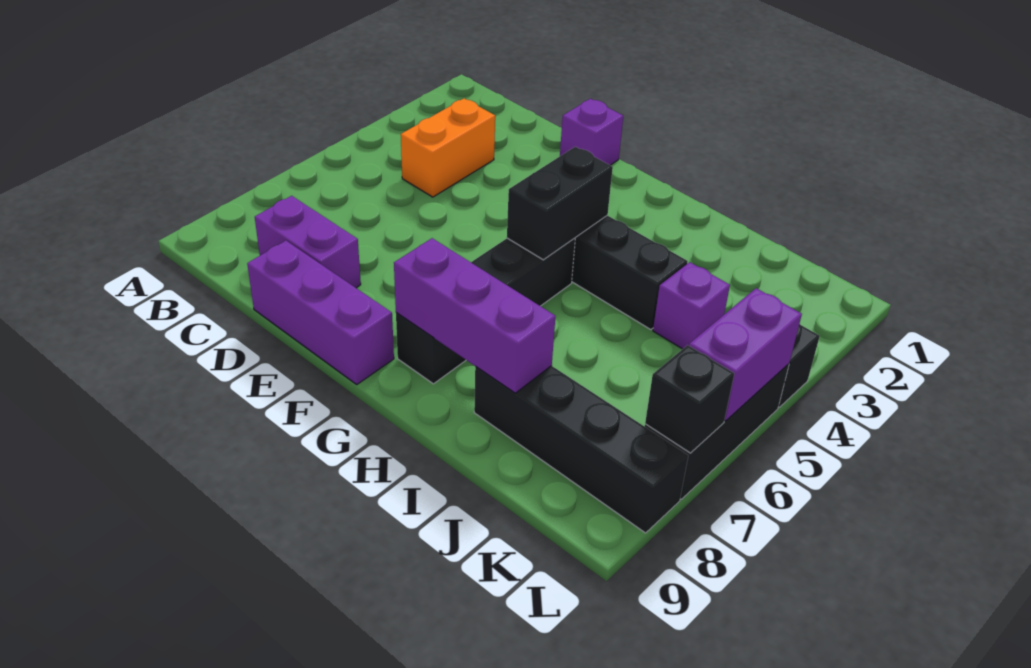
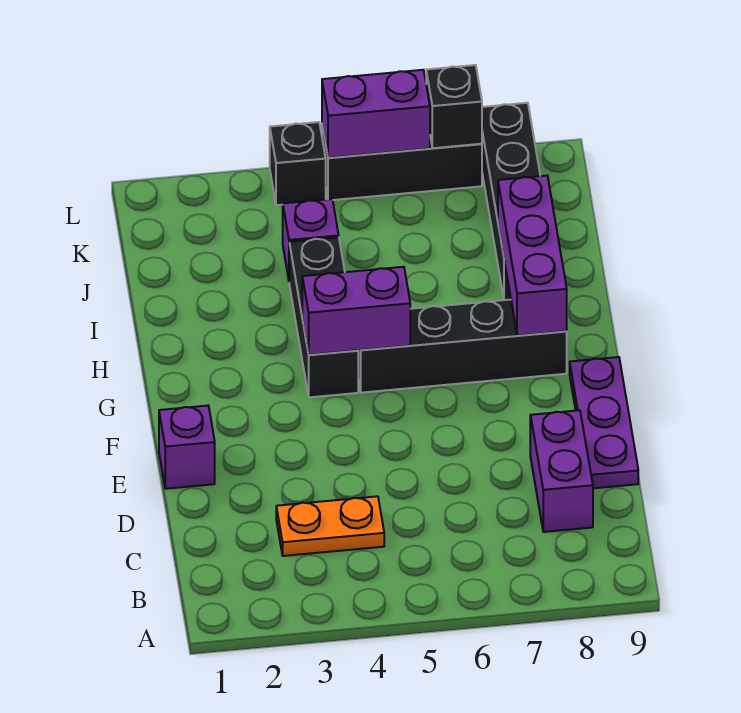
orange brick C3:C4 level 1 -> orange plate C3:C4 level 1
purple brick D9:F9 level 1 -> purple plate D9:F9 level 1
black brick G4:G5 level 2 -> purple brick G4:G5 level 2

